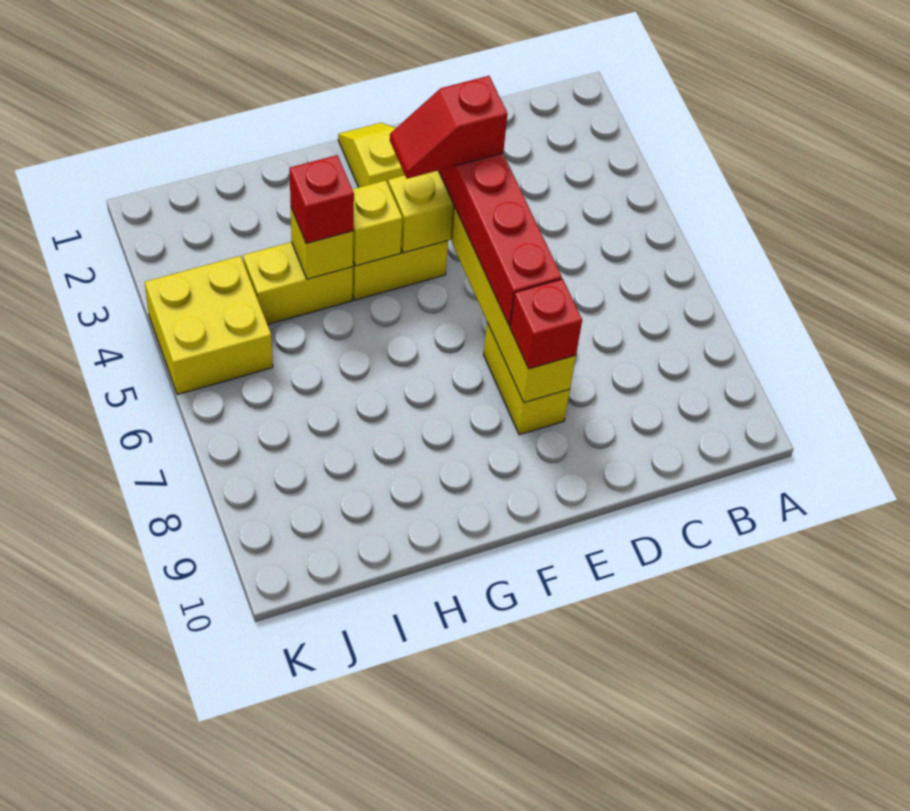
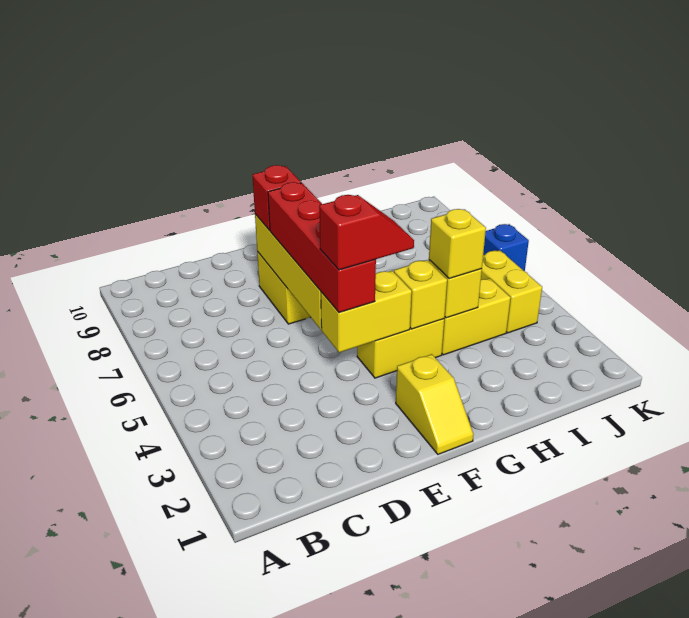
red brick H4 level 3 -> yellow brick H4 level 3
yellow brick J4:K5 level 1 -> yellow brick J4:J5 level 1
none -> blue brick K6 level 1

